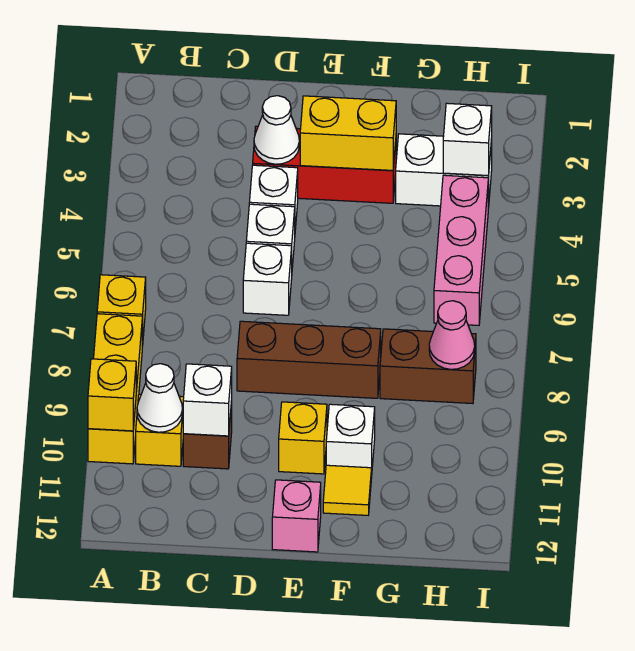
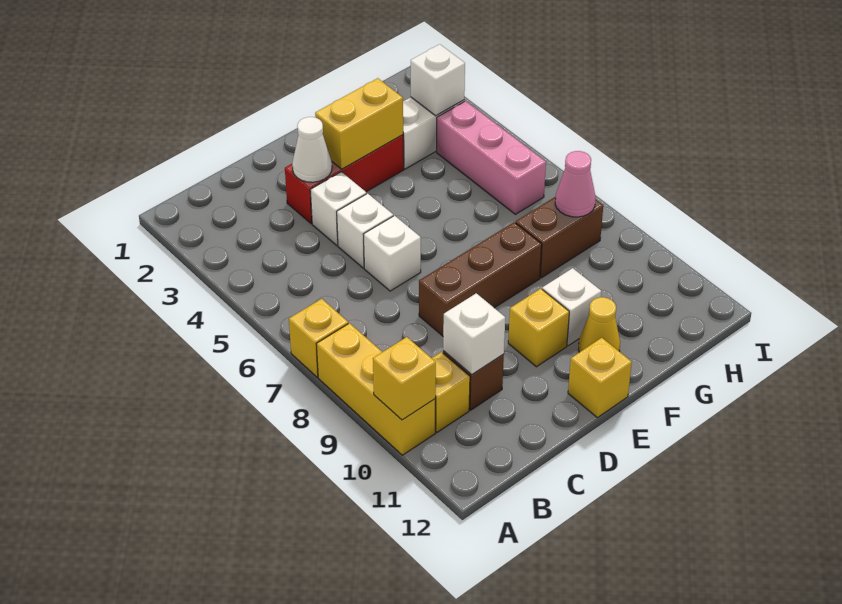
white cone B10 level 2 -> none
pink brick E12 level 1 -> yellow brick E12 level 1
yellow tile F11 level 1 -> yellow cone F11 level 1

